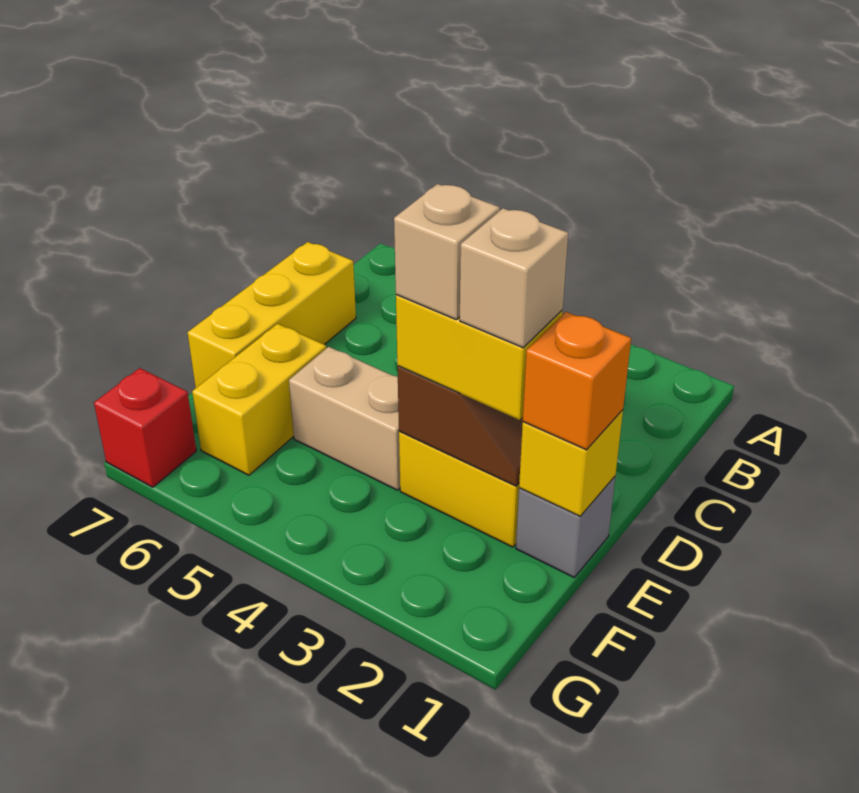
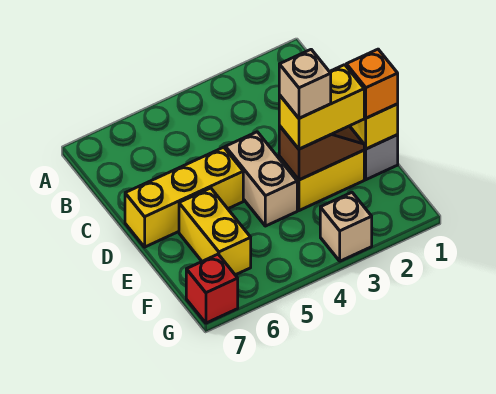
yellow brick C7:E7 level 1 -> yellow brick D5:D7 level 1
tan brick E2 level 4 -> tan brick G3 level 1
tan brick E4:E5 level 1 -> tan brick D4:E4 level 1

